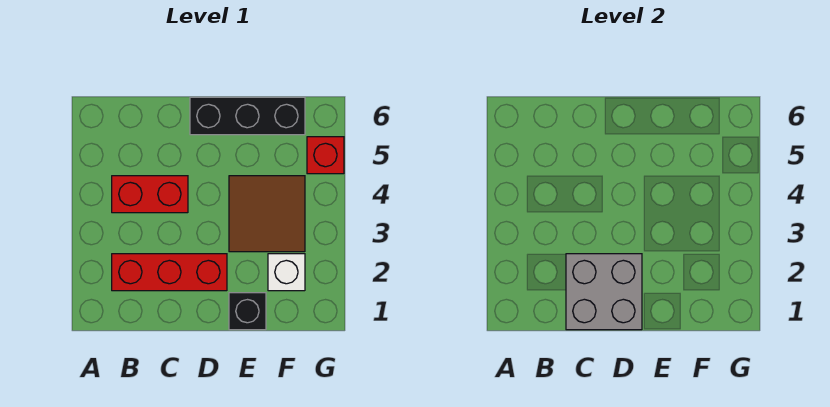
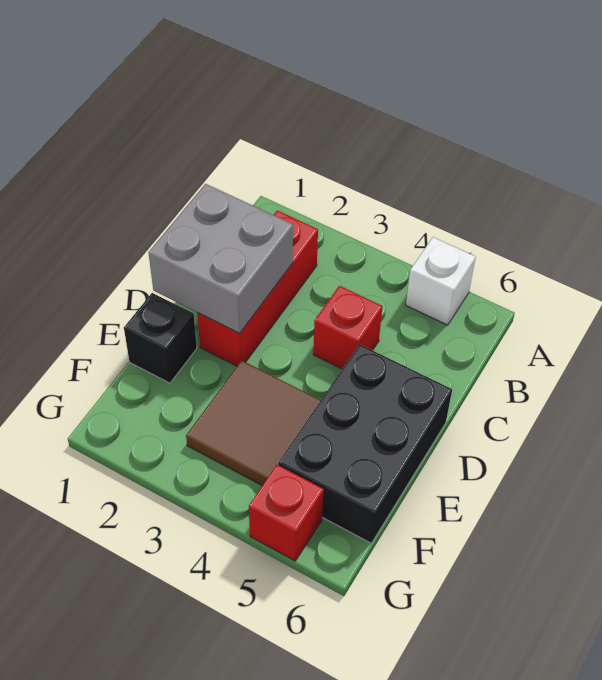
red brick B4:C4 level 1 -> red brick C4 level 1
black brick D6:F6 level 1 -> black brick D5:F6 level 1
white brick F2 level 1 -> white brick A5 level 1

